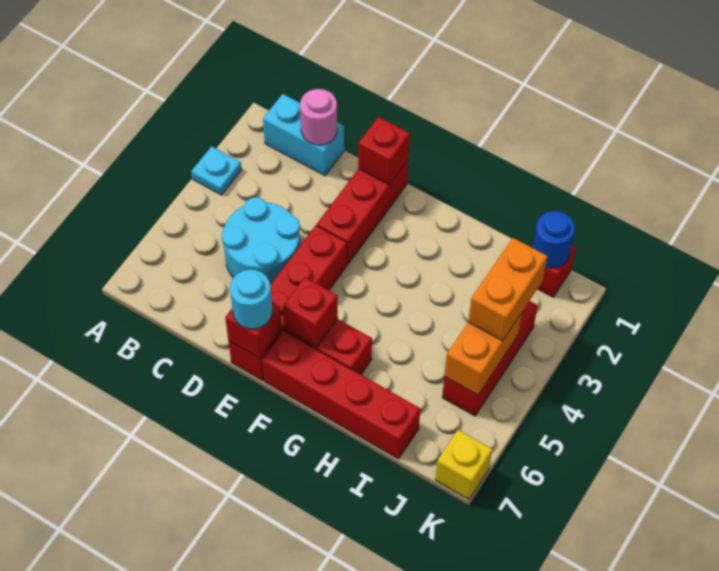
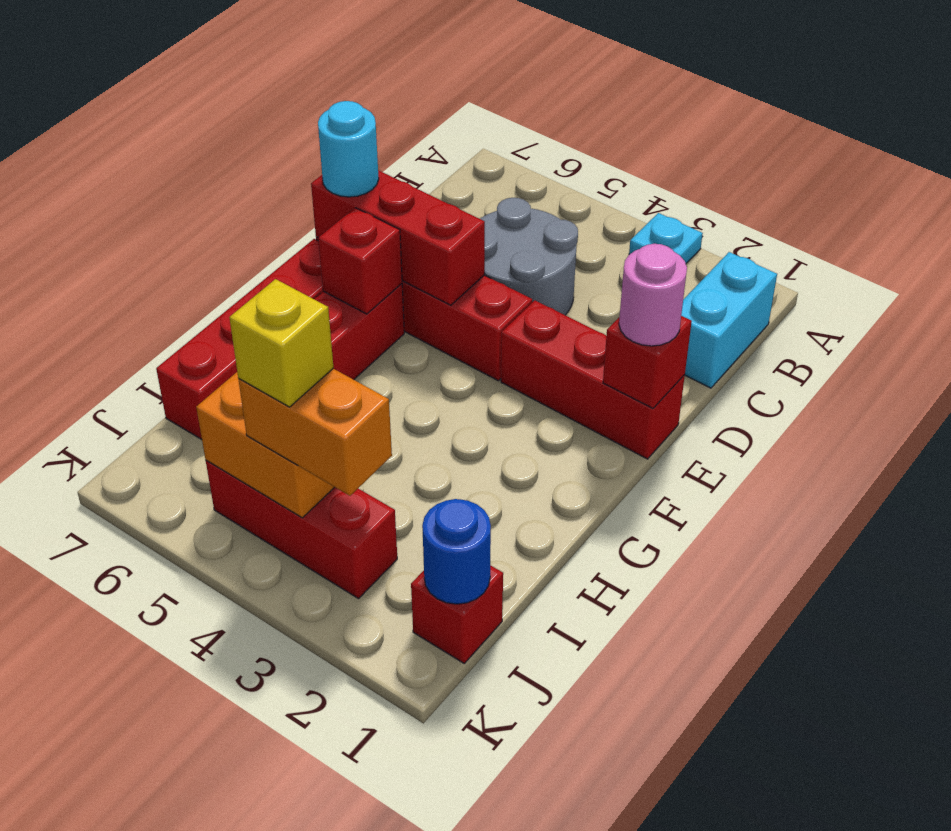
pink round brick C1 level 2 -> pink round brick E1 level 3
cyan round brick C4:D5 level 1 -> grey round brick C4:D5 level 1
red brick E7 level 2 -> red brick E5:E7 level 2
yellow brick K7 level 1 -> yellow brick J4 level 4

